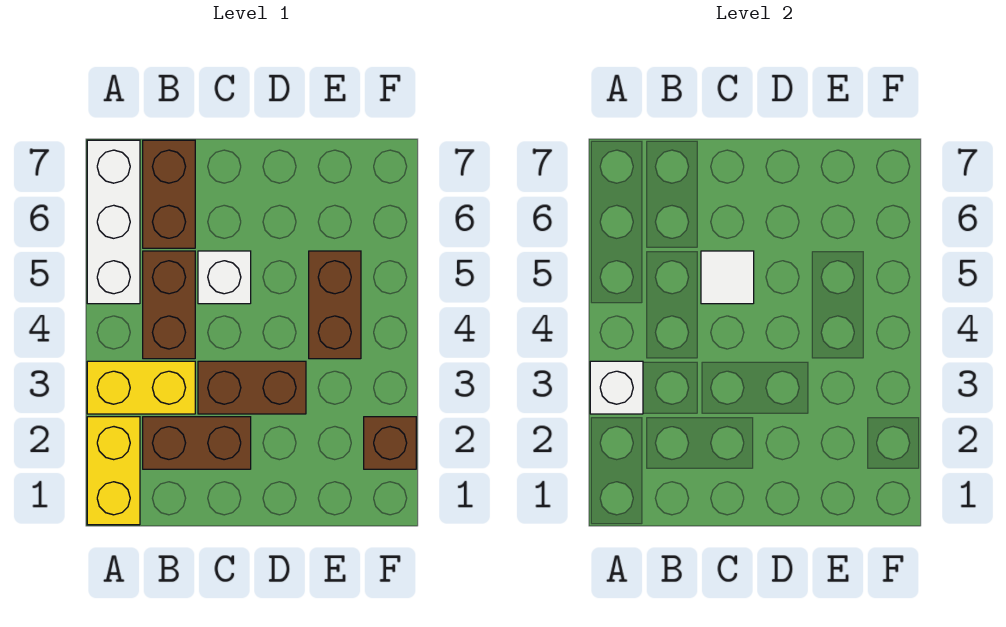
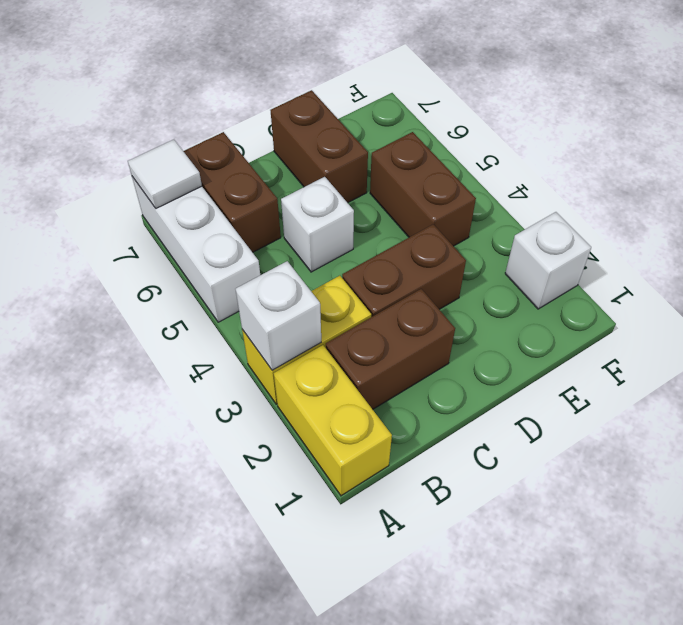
brown brick B4:B5 level 1 -> brown brick D6:D7 level 1
white tile C5 level 2 -> white tile A7 level 2
brown brick F2 level 1 -> white brick F2 level 1

